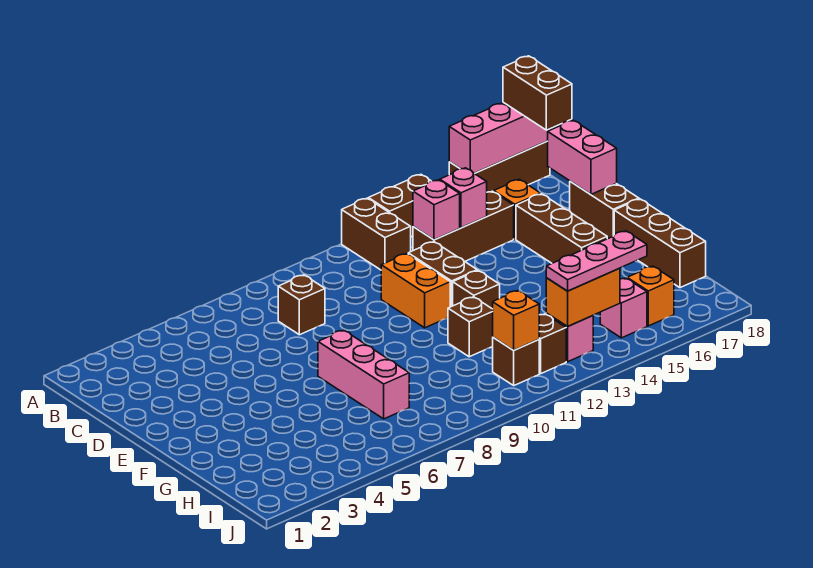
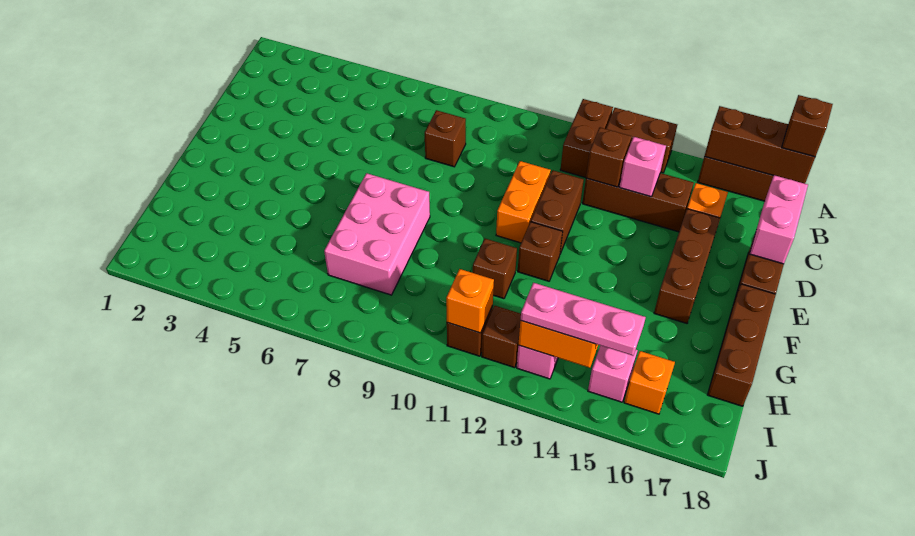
pink brick A16:A18 level 2 -> brown brick A16:A18 level 2
brown brick A18:B18 level 3 -> brown brick A18 level 3
pink brick C13 level 2 -> brown brick C13 level 2
pink brick F7:H7 level 1 -> pink brick F7:H8 level 1

